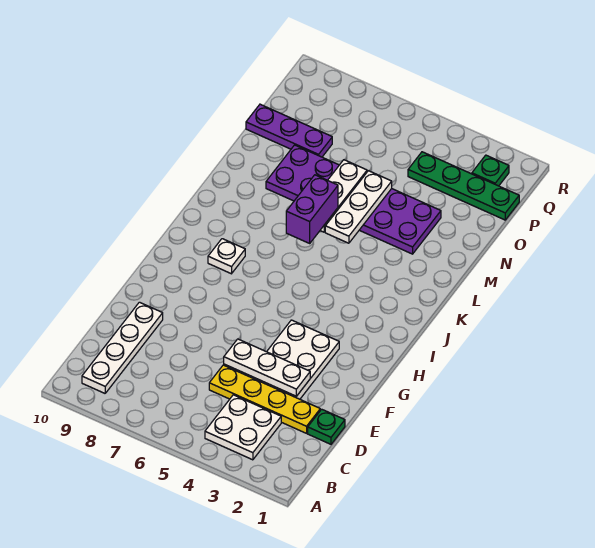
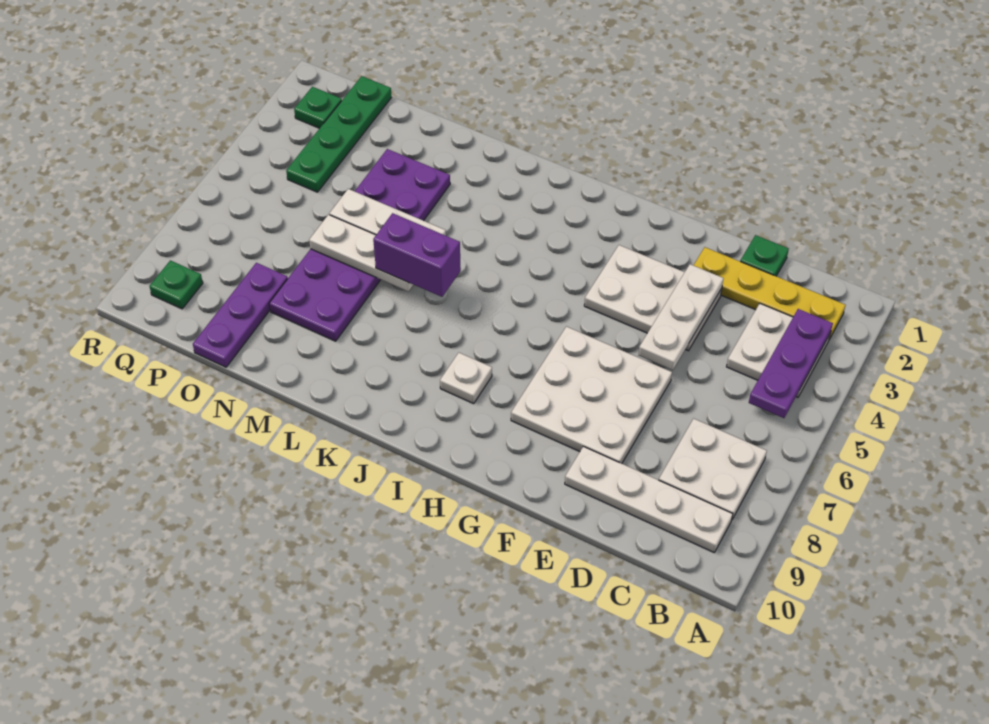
none -> purple plate B3:B5 level 2
none -> white plate B7:C8 level 1
yellow plate D2:D5 level 1 -> yellow plate B2:E2 level 1
none -> white plate E6:G8 level 1
none -> green plate Q9 level 1

